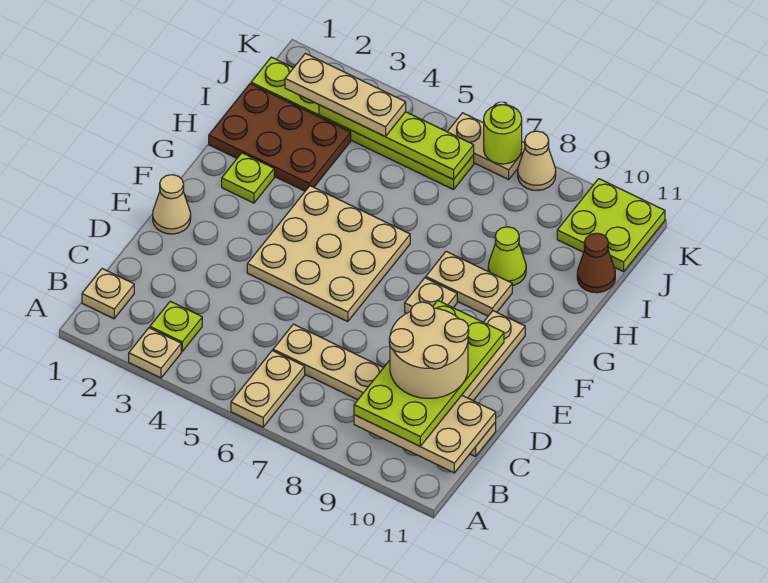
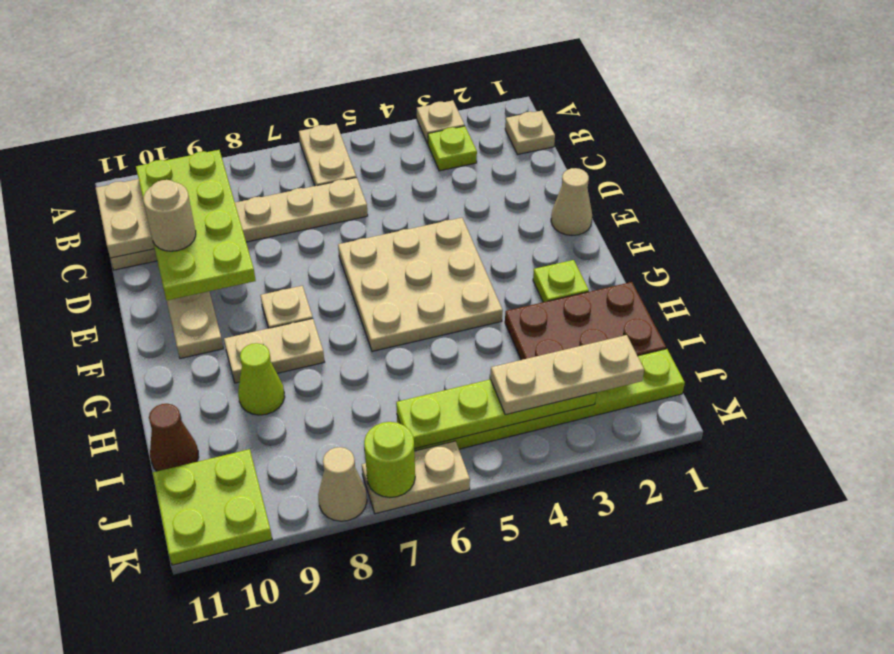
tan round brick C9:D10 level 4 -> tan round brick D10 level 4

